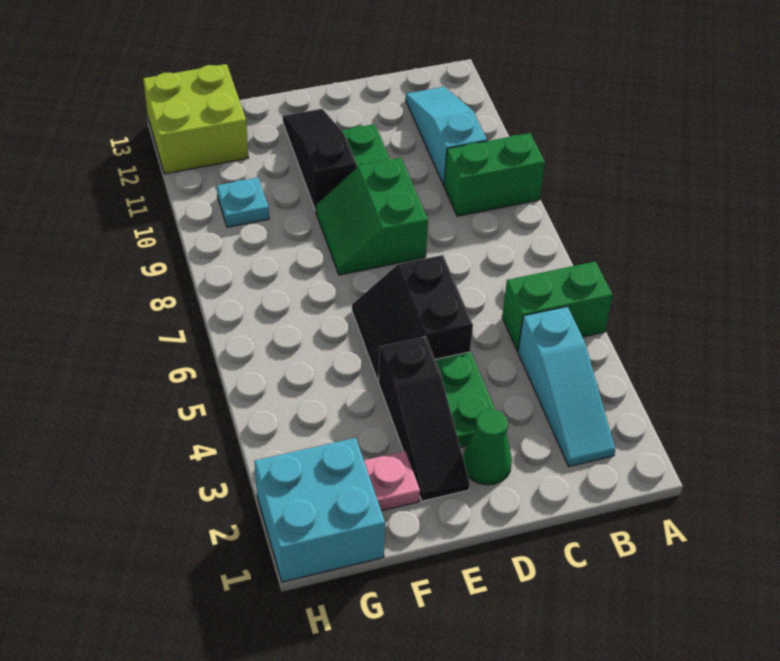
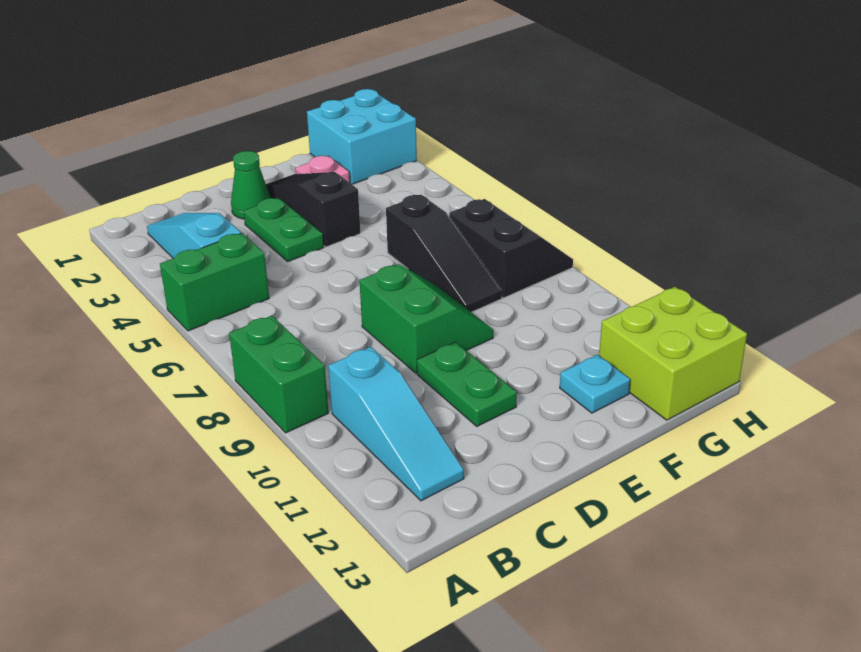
green brick A9:B9 level 1 -> green brick A8:A9 level 1
black slope D5:E6 level 1 top D -> black slope G7:H8 level 1 top G
black slope E10:E12 level 1 top 10 -> black slope F6:F8 level 1 top 6
cyan plate G10 level 1 -> cyan plate F12 level 1

